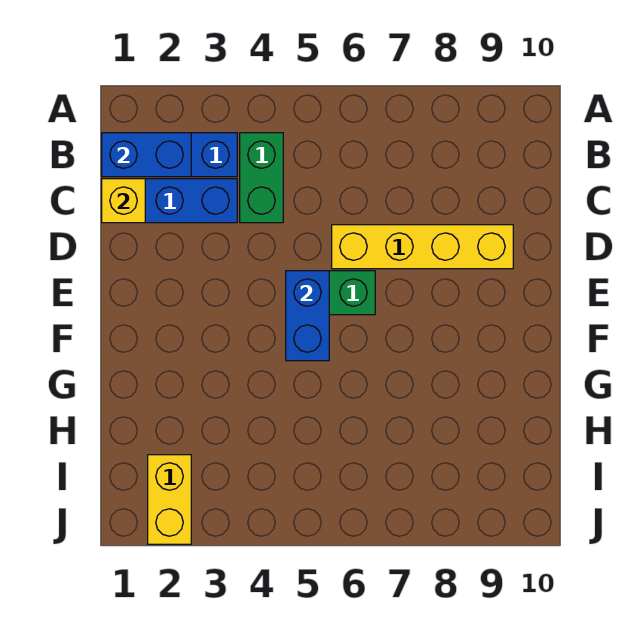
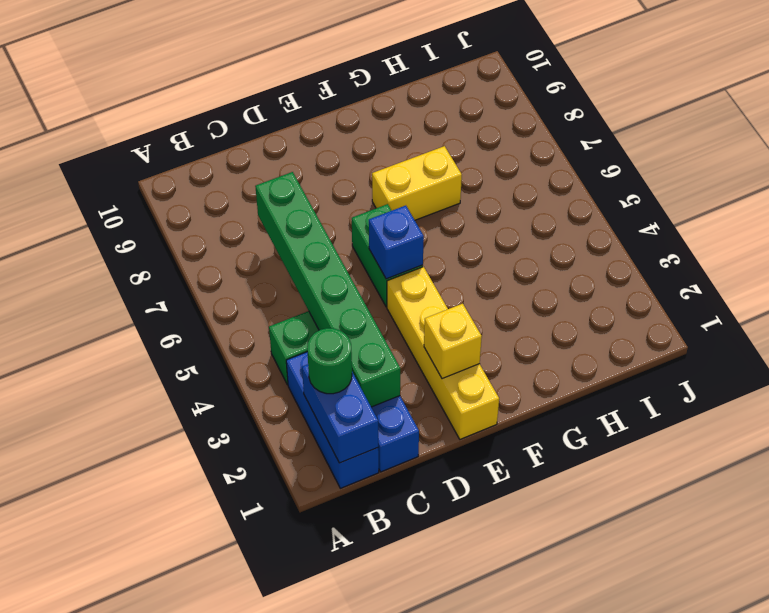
none -> green round brick B2 level 3
yellow brick C1 level 2 -> yellow brick E2 level 2
none -> green brick C2:C7 level 2
yellow brick D6:D9 level 1 -> yellow brick E1:E4 level 1
blue brick E5:F5 level 2 -> blue brick E5 level 2
yellow brick I2:J2 level 1 -> yellow brick F7:G7 level 1

